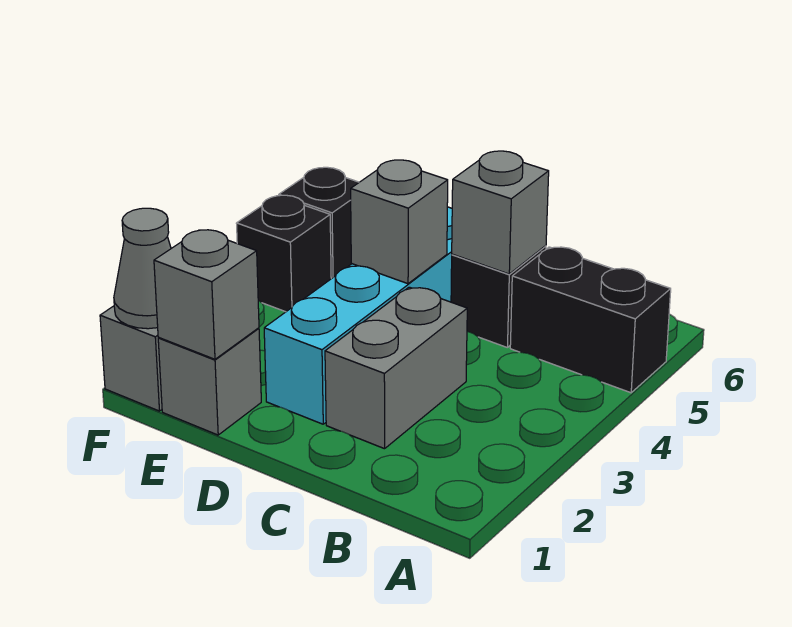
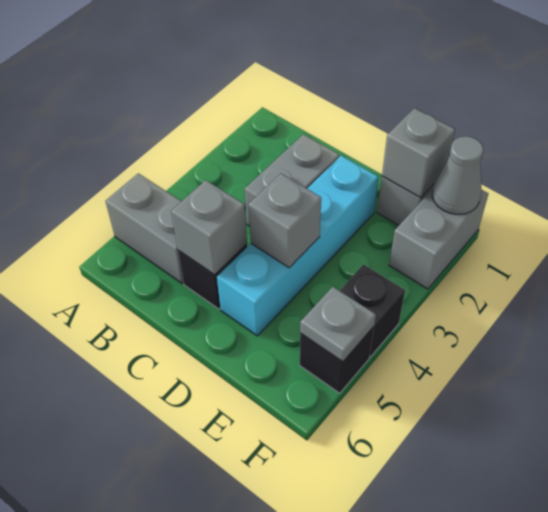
black brick A5:B5 level 1 -> grey brick A5:B5 level 1
none -> grey plate F5 level 2

